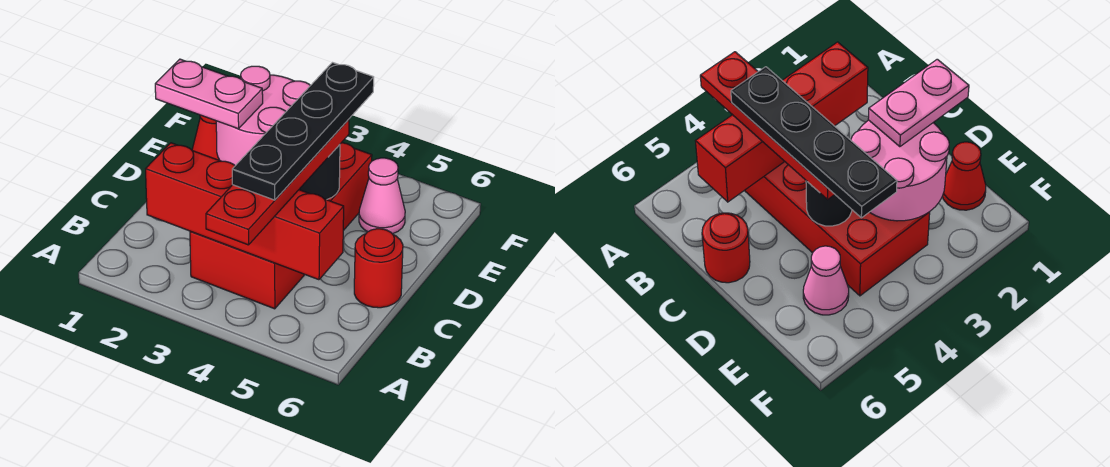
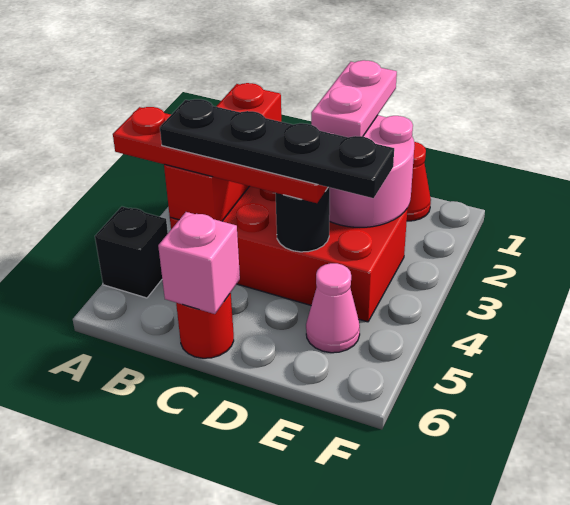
none -> black brick A5 level 1
red brick B2:B5 level 2 -> red brick B2:B4 level 2
none -> pink brick C6 level 2

